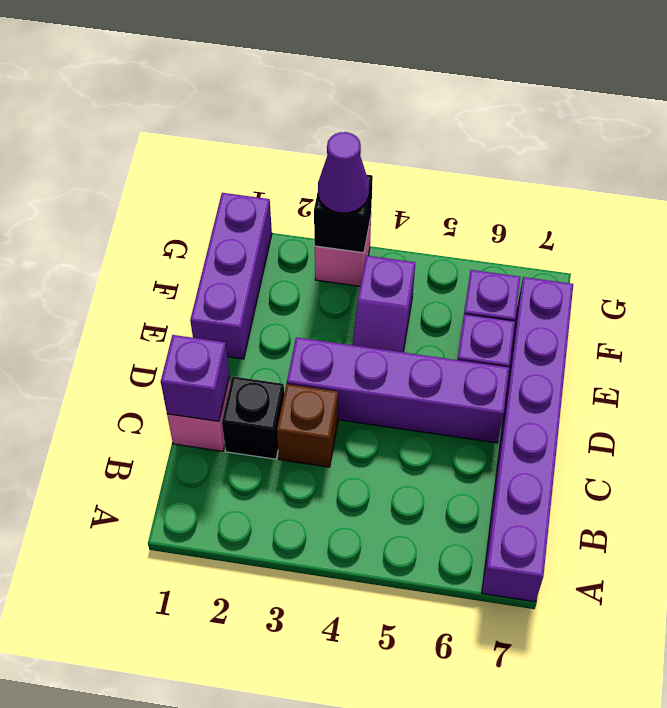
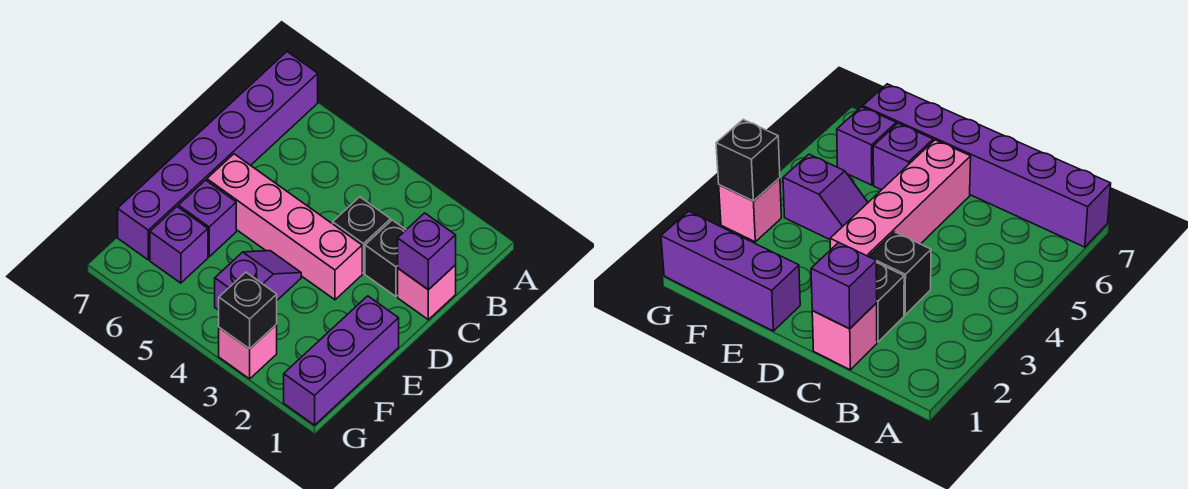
brown brick C3 level 1 -> black brick C3 level 1
purple brick D3:D6 level 1 -> pink brick D3:D6 level 1
purple cone G3 level 3 -> none

